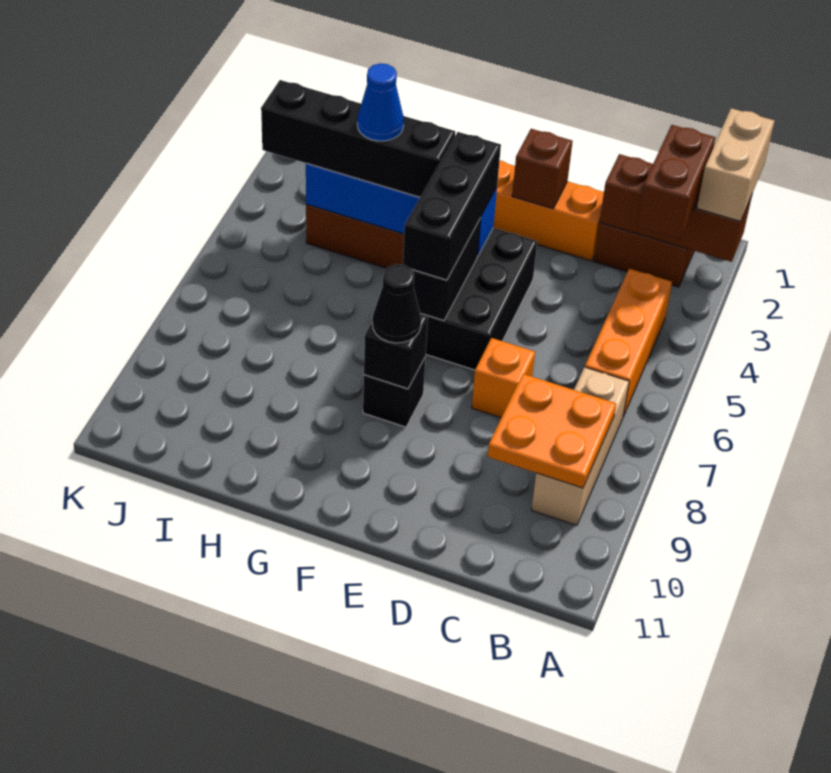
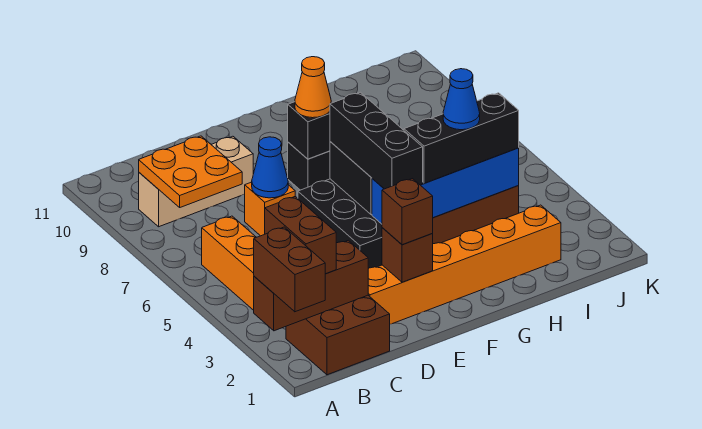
tan brick A1:A2 level 3 -> brown brick A1:A2 level 3
tan brick B7:B9 level 1 -> tan brick B9:D9 level 1
none -> blue cone D7 level 2
none -> brown brick E2 level 3
black cone F8 level 3 -> orange cone F8 level 3
black brick G4:J4 level 3 -> black brick G4:I4 level 3

